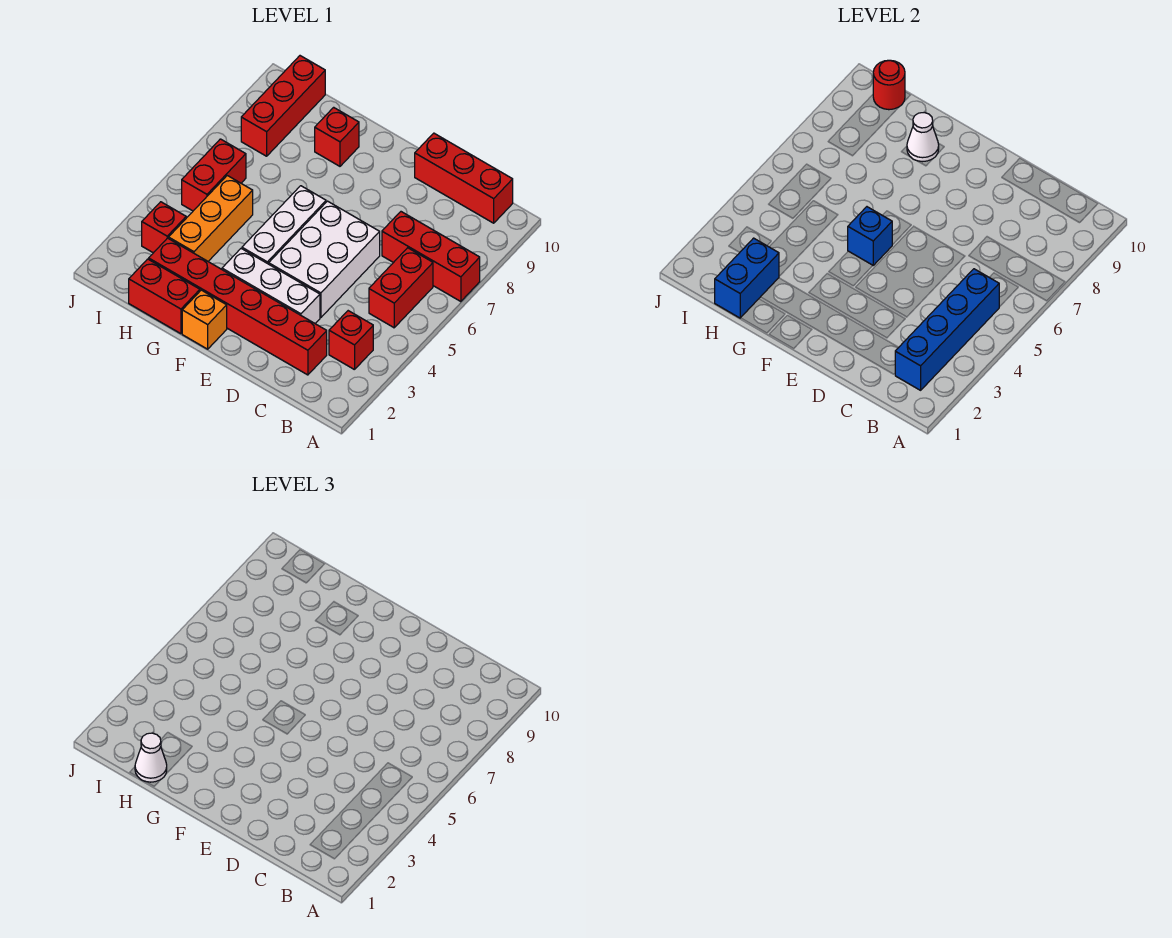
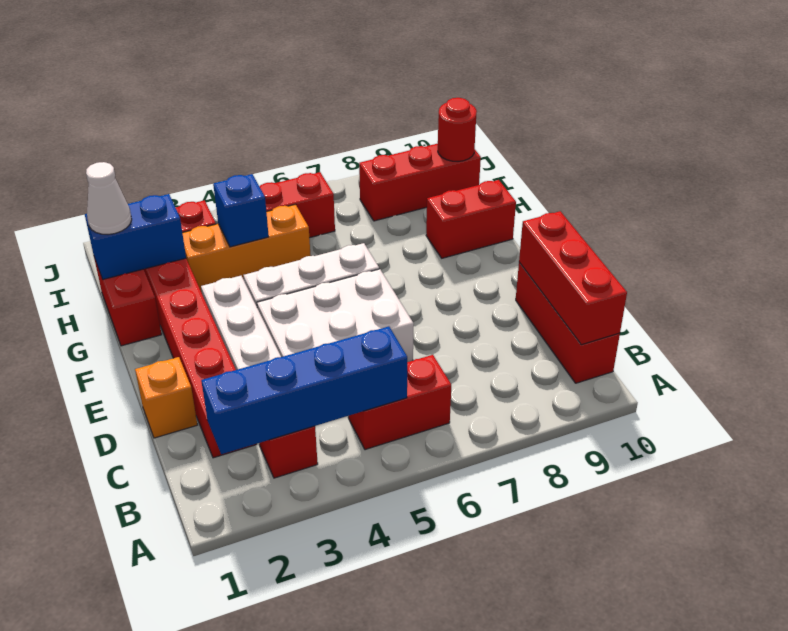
red brick A7:C7 level 1 -> red brick B10:D10 level 2
orange brick F1 level 1 -> orange brick D1 level 1
blue brick F5 level 2 -> blue brick H4 level 2
red brick G9 level 1 -> red brick G9:G10 level 1
white cone G9 level 2 -> none

